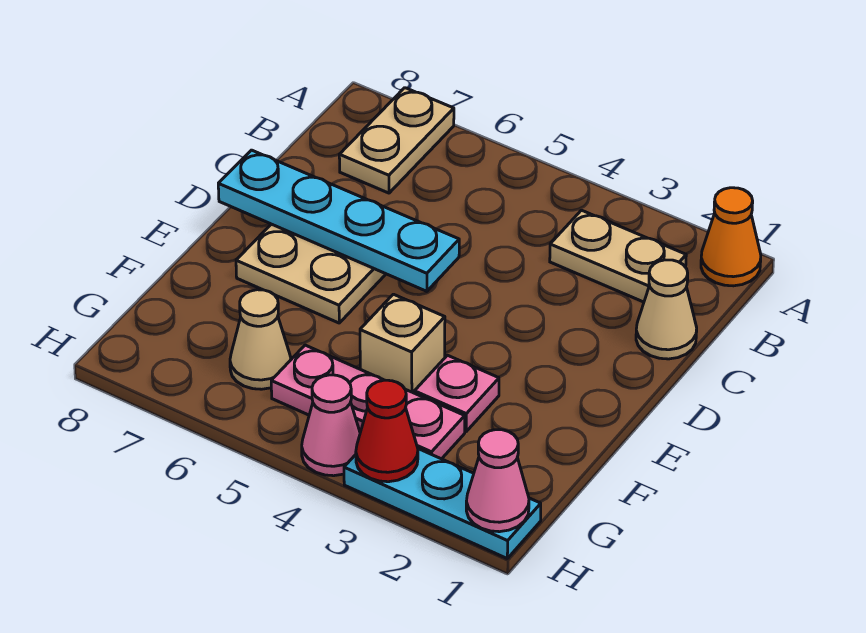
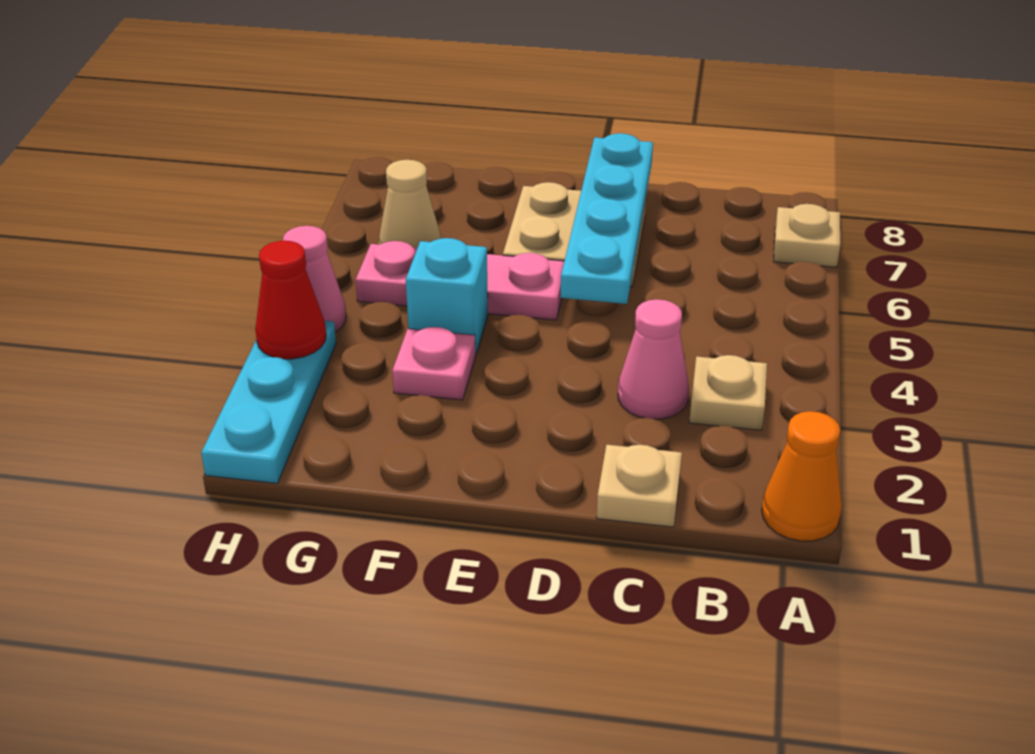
tan plate A7:B7 level 1 -> tan plate A7 level 1
tan plate B2:B3 level 1 -> tan plate B3 level 1
tan cone C1 level 1 -> tan plate C1 level 1
tan brick F4 level 1 -> cyan brick F4 level 1
pink plate G3:G5 level 1 -> pink plate E5:G5 level 1
pink cone H1 level 2 -> pink cone C3 level 1

